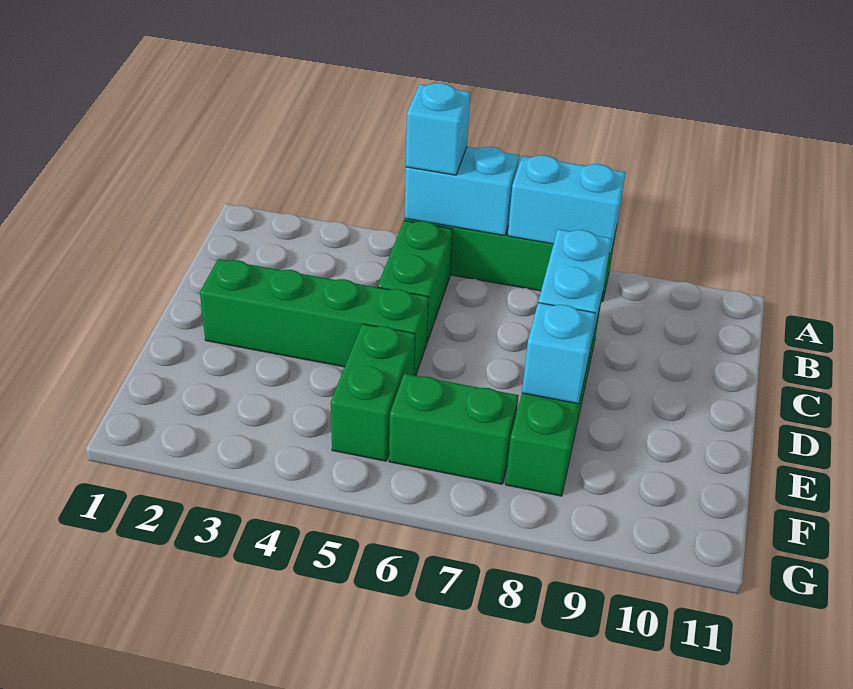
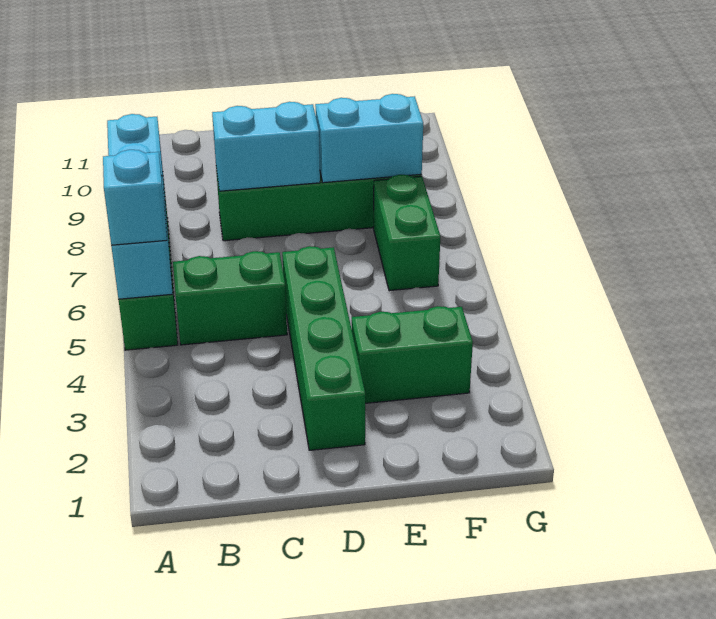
green brick E5:F5 level 1 -> green brick E3:F3 level 1
cyan brick E8 level 2 -> cyan brick E8:F8 level 2

